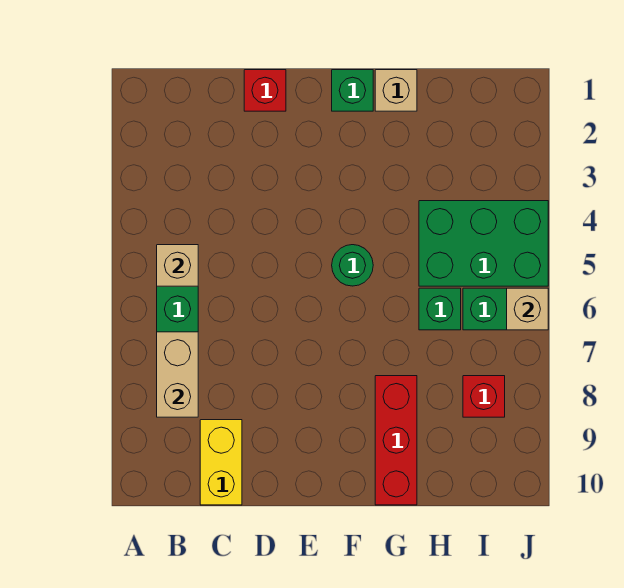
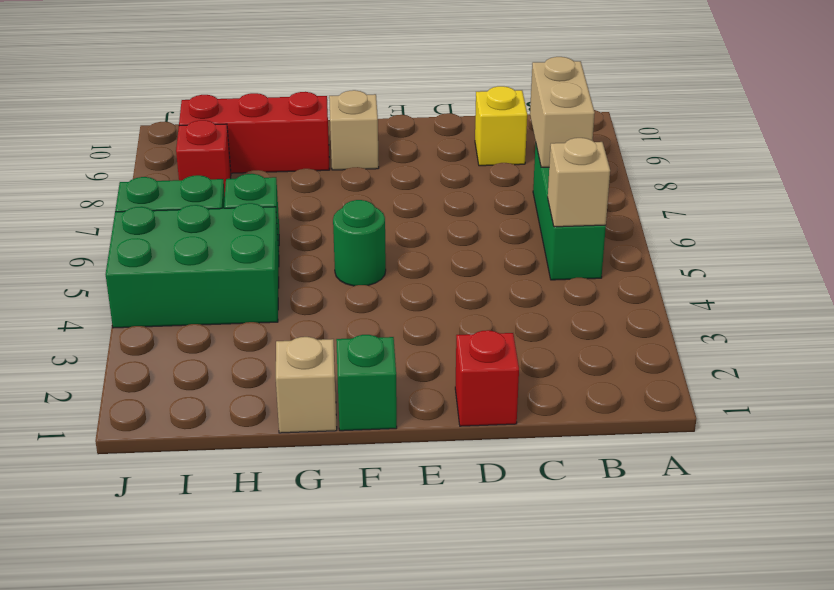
yellow brick C9:C10 level 1 -> yellow brick C9 level 1
red brick G8:G10 level 1 -> red brick G9:I9 level 1
tan brick J6 level 2 -> tan brick F9 level 1

